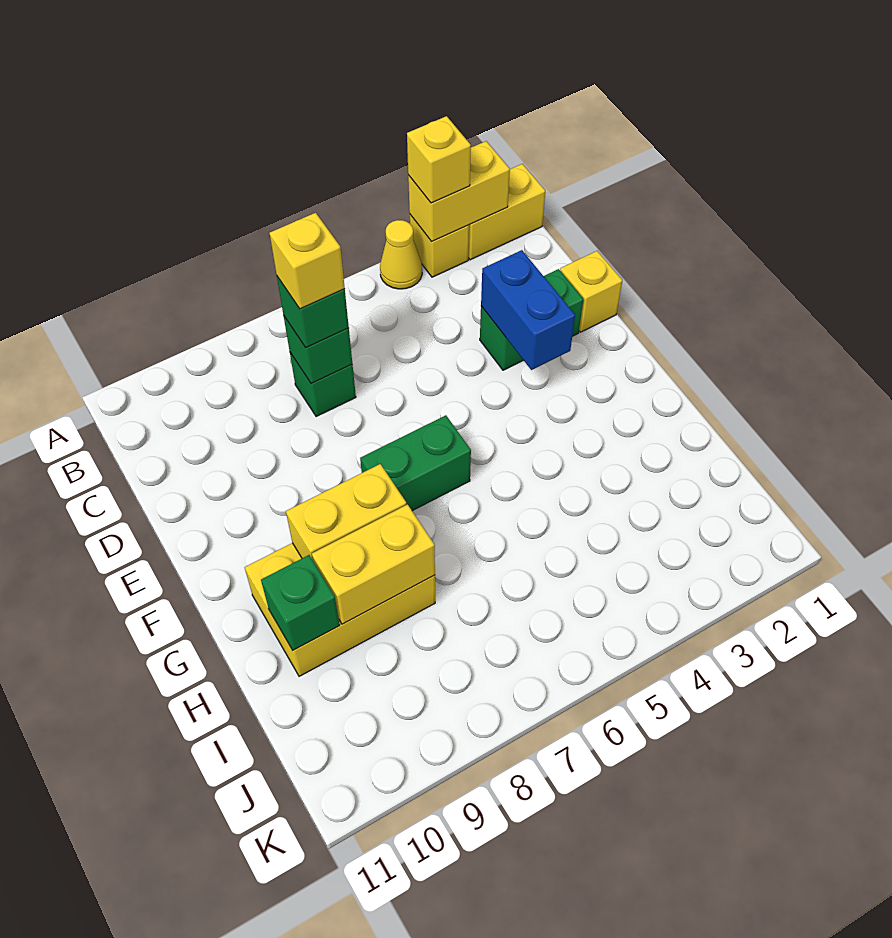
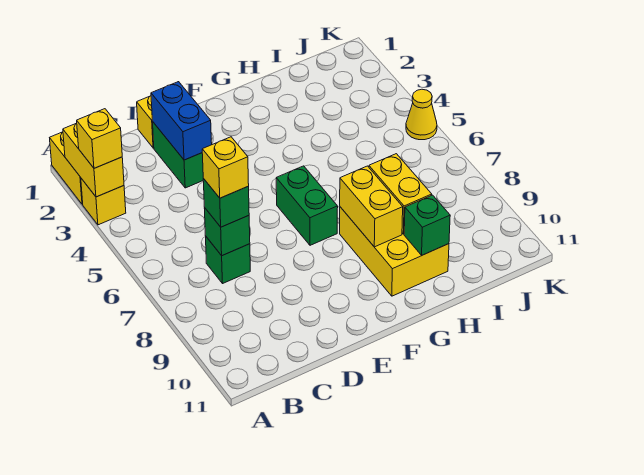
yellow cone A4 level 1 -> yellow cone K5 level 1
blue brick D3:E3 level 2 -> blue brick D2:D3 level 2

